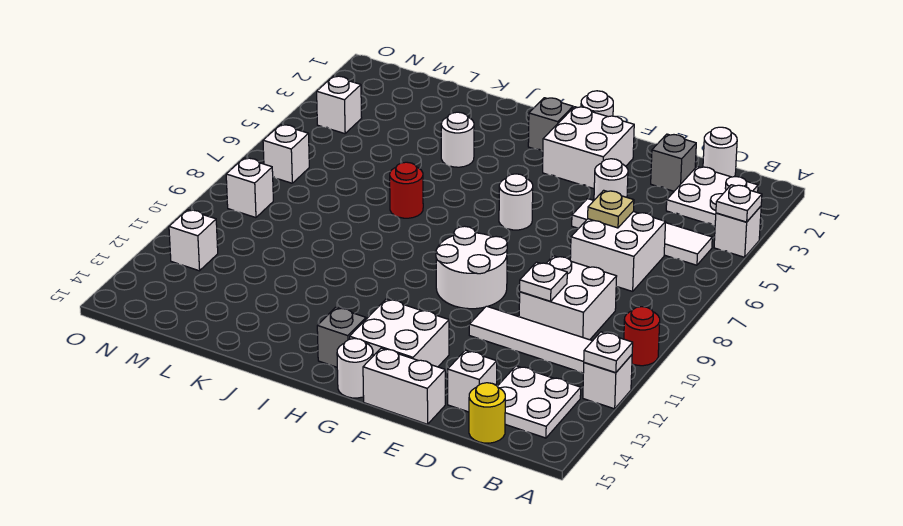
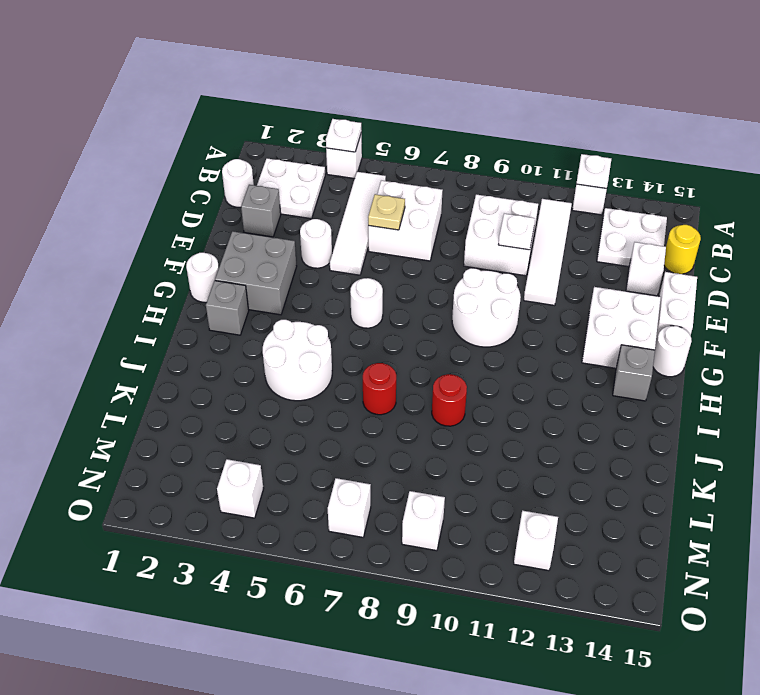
red round brick A10 level 1 -> red round brick J9 level 1
white brick F2:G3 level 1 -> grey brick F2:G3 level 1
white round brick J4 level 1 -> white round brick I4:J5 level 1

